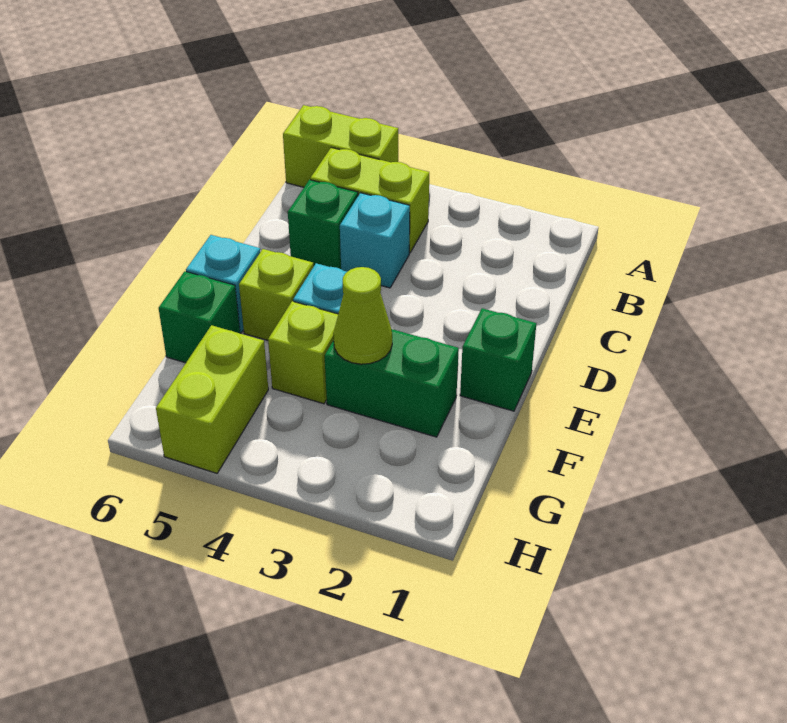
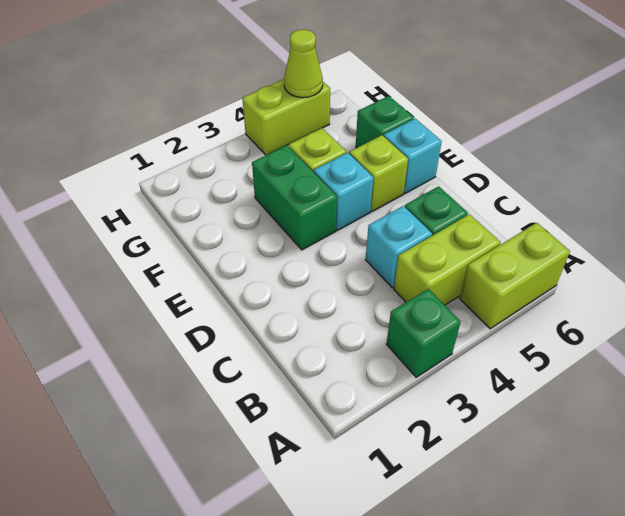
green brick E1 level 1 -> green brick A3 level 1
green brick F2:F3 level 1 -> green brick E3:F3 level 1
lime cone F3 level 2 -> lime cone H5 level 2
lime brick G5:H5 level 1 -> lime brick H4:H5 level 1

